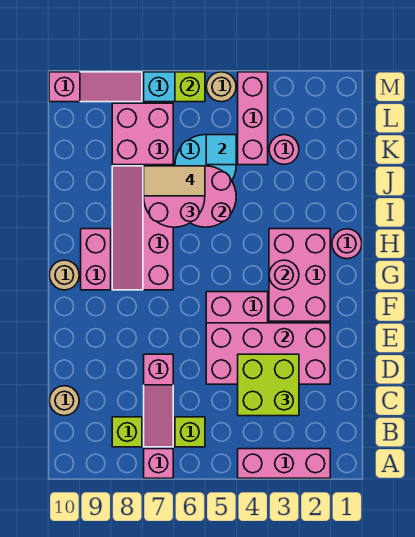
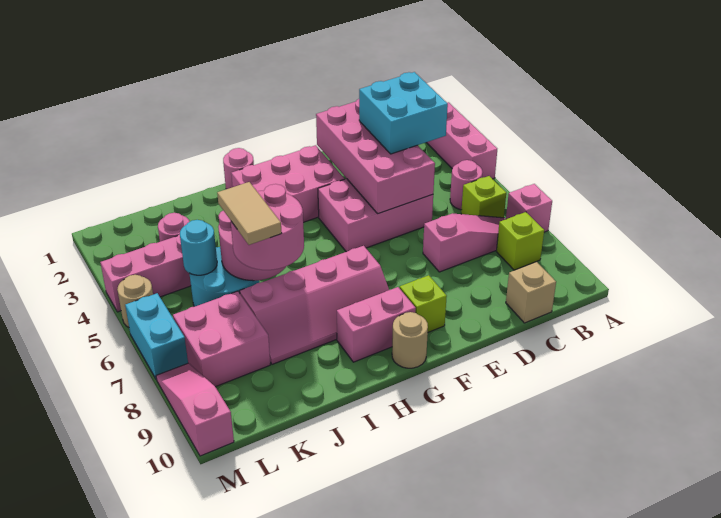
lime brick C3:D4 level 3 -> cyan brick C3:D4 level 3
tan round brick C10 level 1 -> tan brick C10 level 1
pink round brick G3 level 2 -> pink round brick B5 level 1
cyan tile K5 level 2 -> cyan round brick K5 level 2
lime brick M6 level 2 -> lime brick F9 level 1

